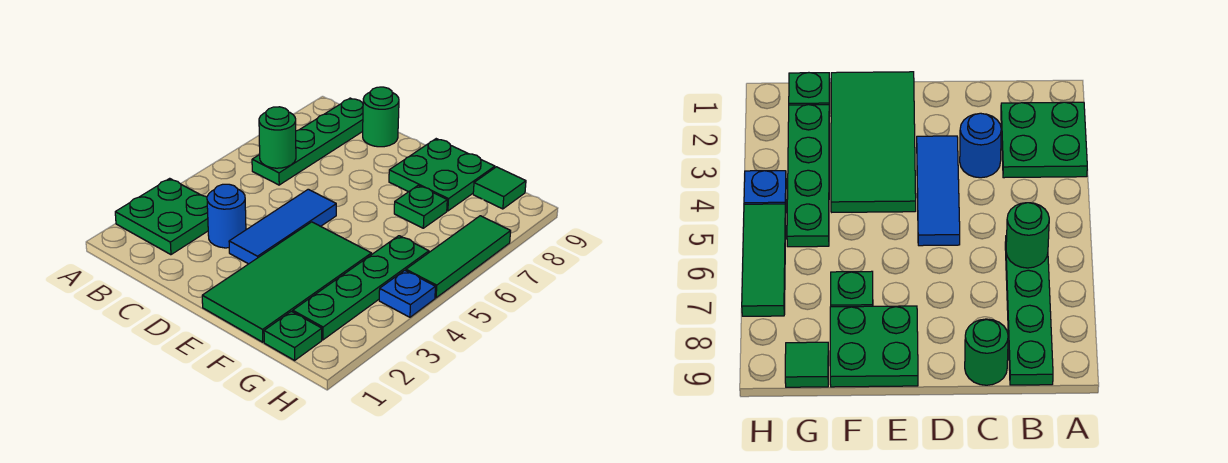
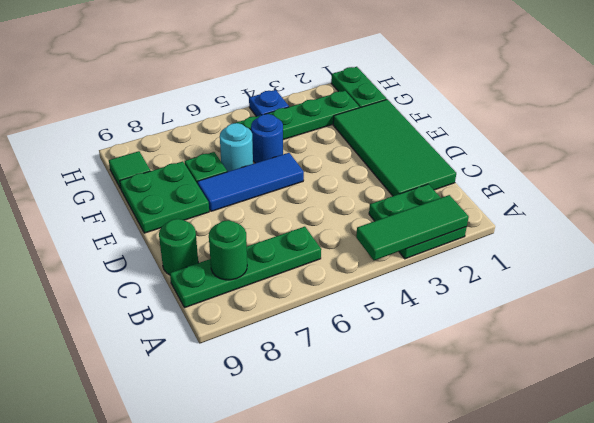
green round brick B6 level 2 -> green round brick B8 level 2
blue round brick C3 level 1 -> blue round brick F5 level 1
blue tile D3:D5 level 1 -> blue tile E5:E7 level 1
green tile E1:F4 level 1 -> green tile C1:F2 level 1
none -> cyan round brick F6 level 1
green plate G1 level 1 -> green plate G1:H1 level 1
green tile H5:H7 level 1 -> green tile A2:A4 level 2

